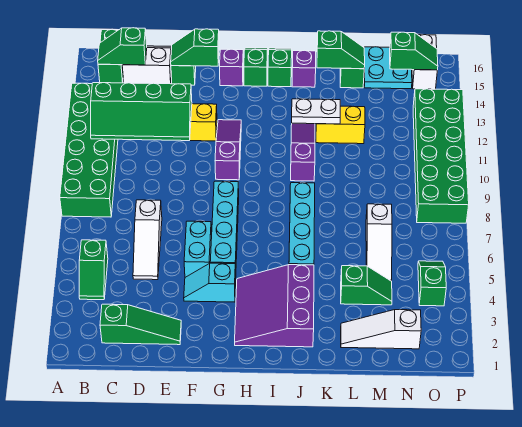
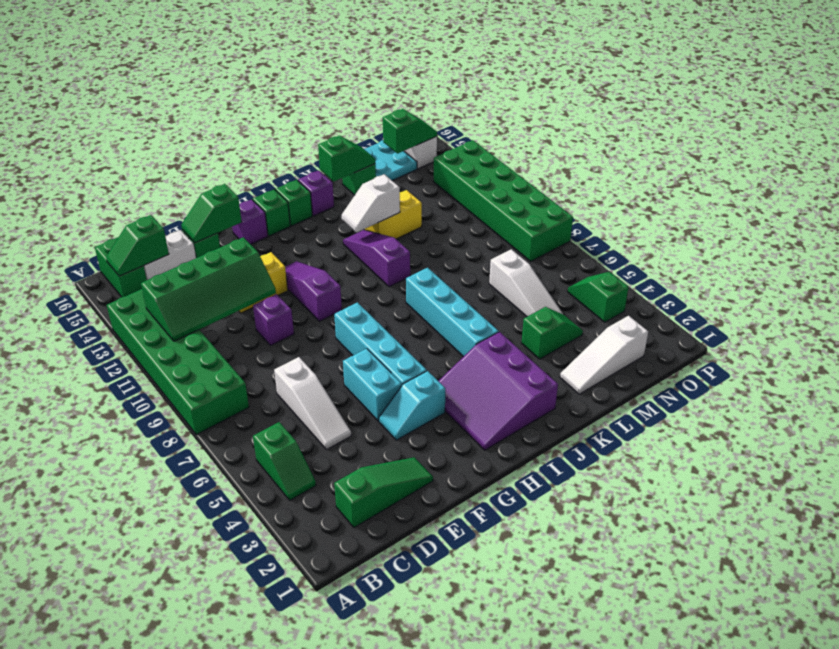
none -> purple brick E10 level 1
white plate J12:K12 level 2 -> white slope J12:K12 level 2 top K

